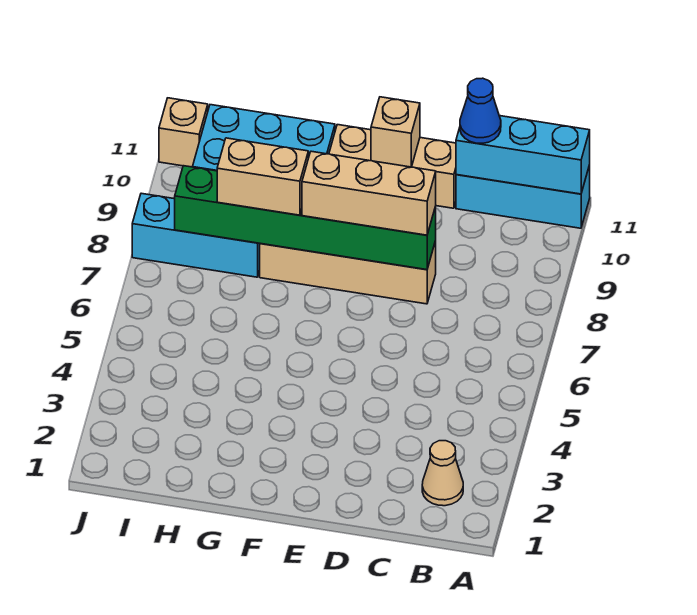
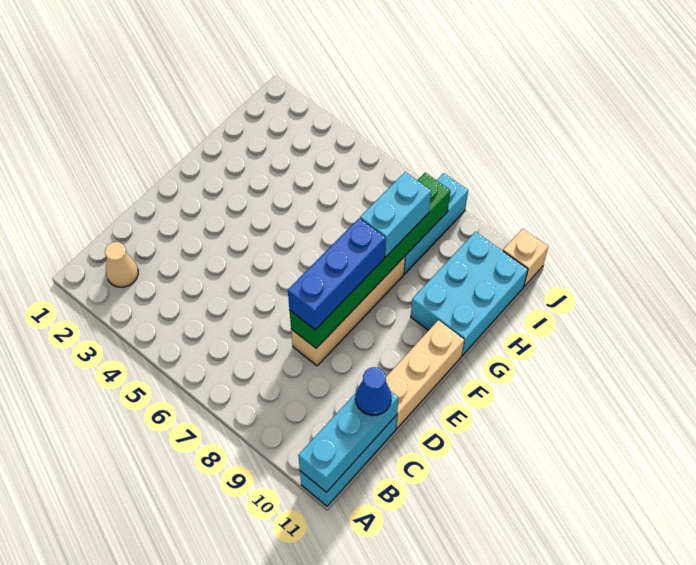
tan brick D8:F8 level 3 -> blue brick D8:F8 level 3
tan brick E11 level 2 -> none
tan brick G8:H8 level 3 -> cyan brick G8:H8 level 3

